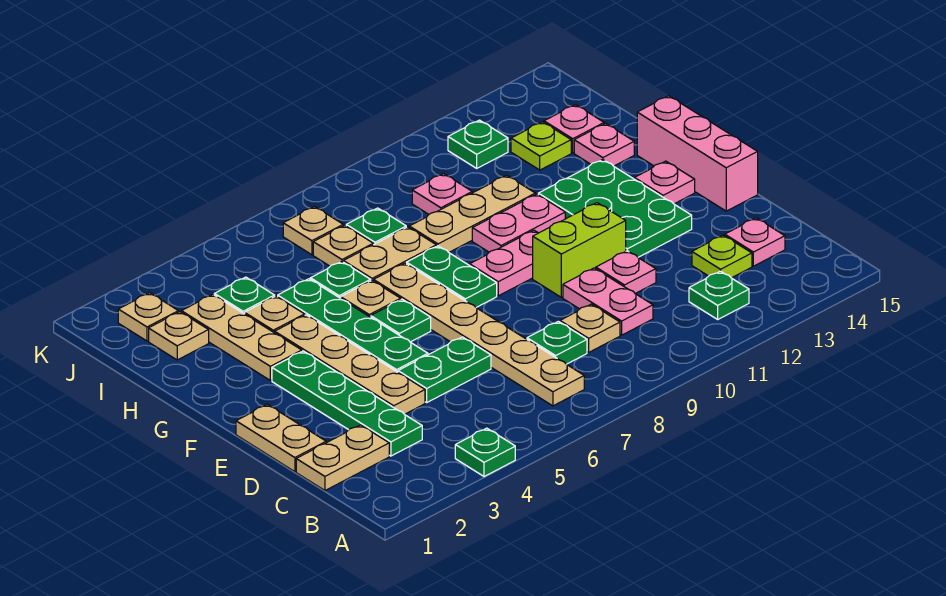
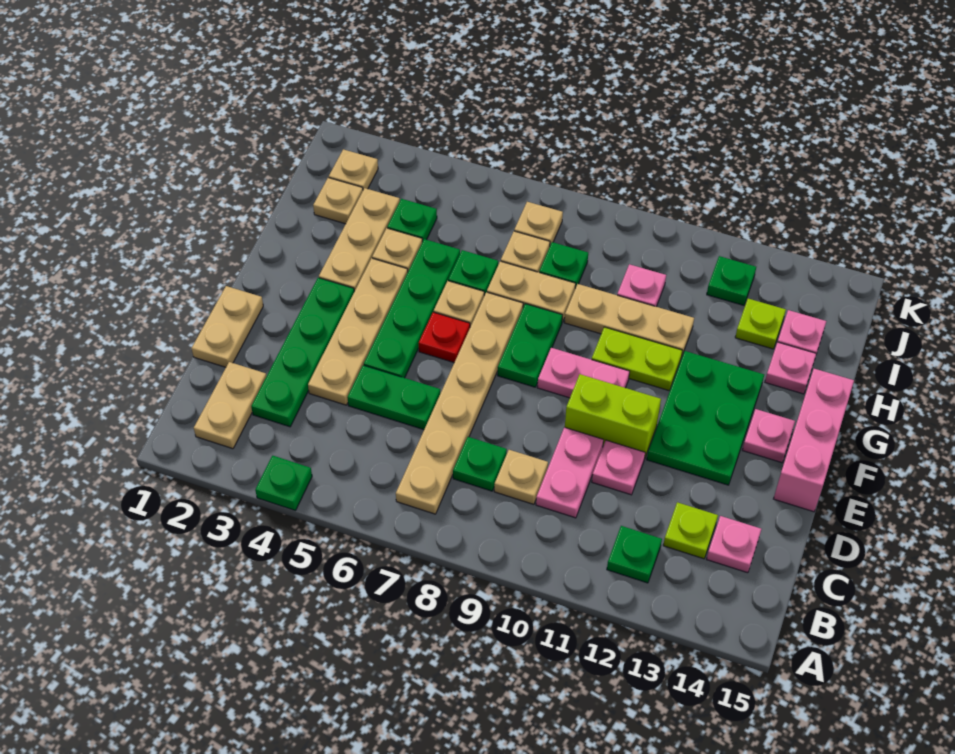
tan plate C1:C2 level 1 -> tan plate B2:C2 level 1
green plate F6 level 1 -> red plate F6 level 1
pink plate G10:G11 level 1 -> lime plate G10:G11 level 1

